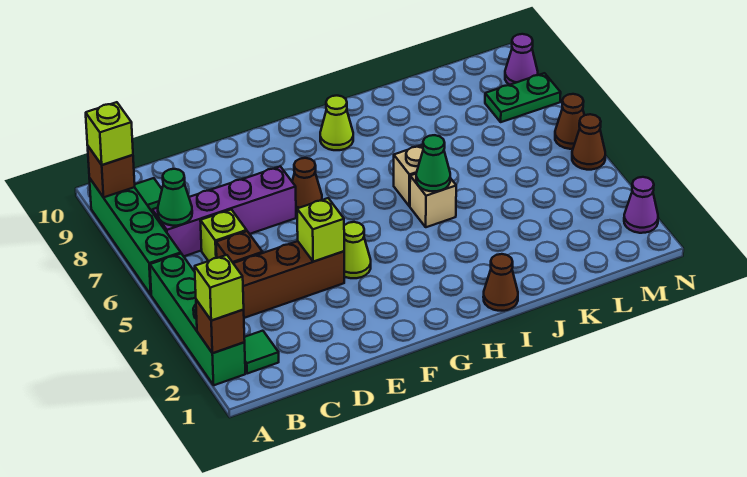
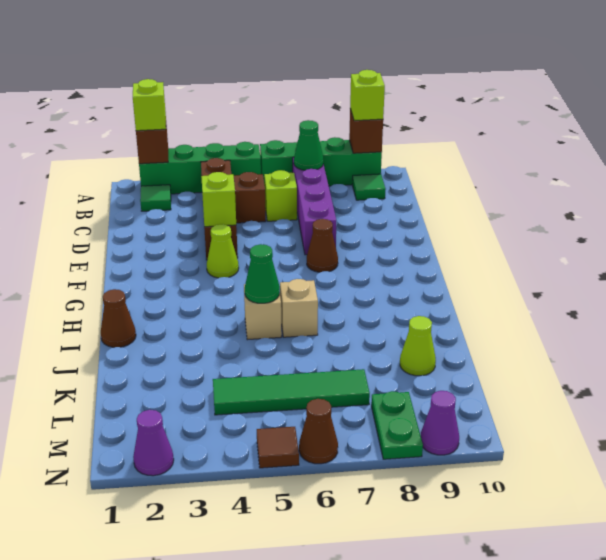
lime cone H9 level 1 -> lime cone K9 level 1
none -> green tile L4:L7 level 1
brown cone N5 level 1 -> brown tile N5 level 1

